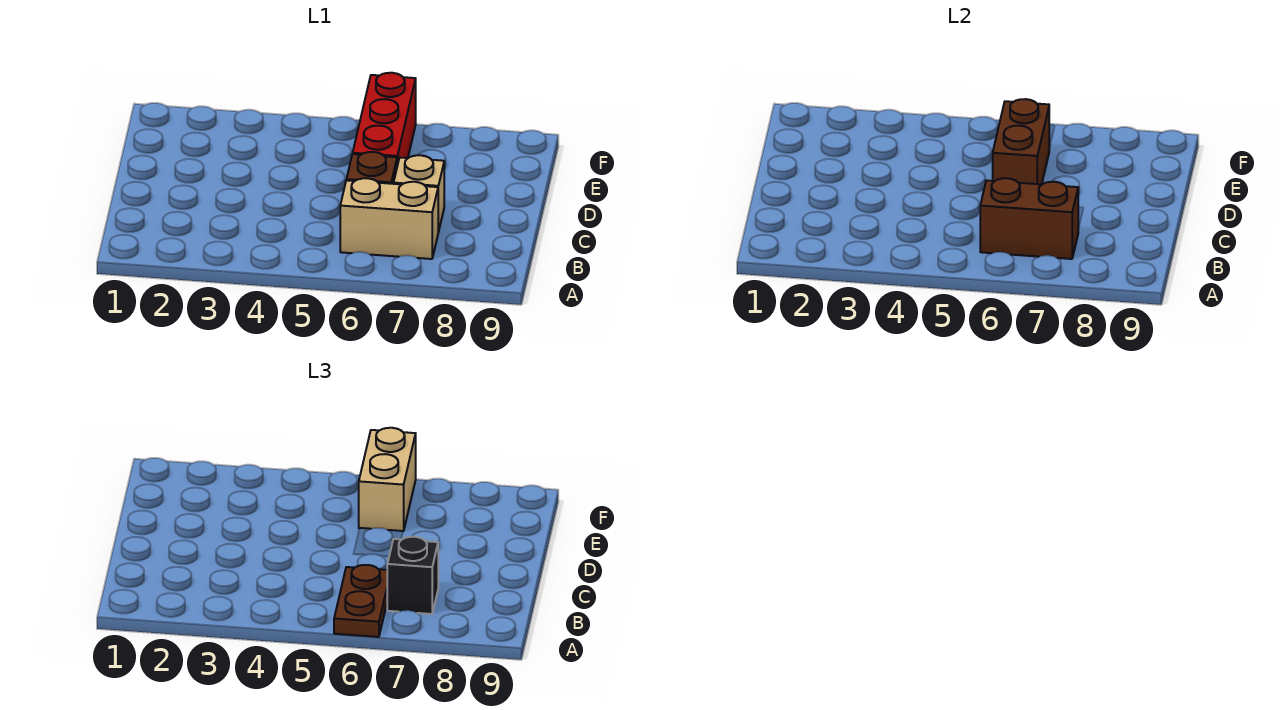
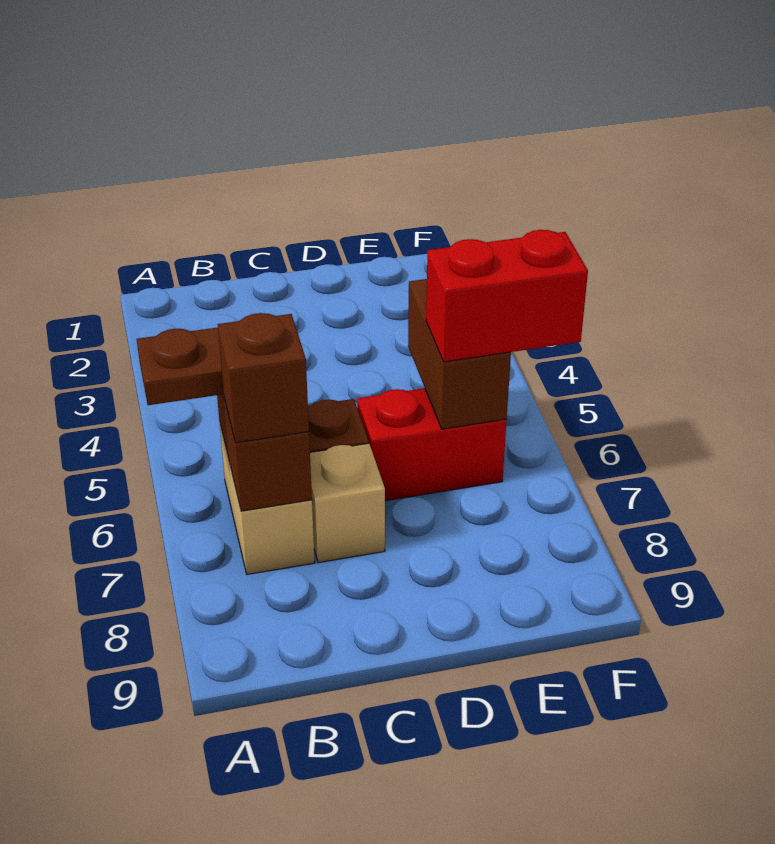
black brick B7 level 3 -> brown brick B7 level 3
red brick D6:F6 level 1 -> red brick D6:E6 level 1
brown brick D6:E6 level 2 -> brown brick E5:E6 level 2
tan brick E6:F6 level 3 -> red brick E6:F6 level 3

